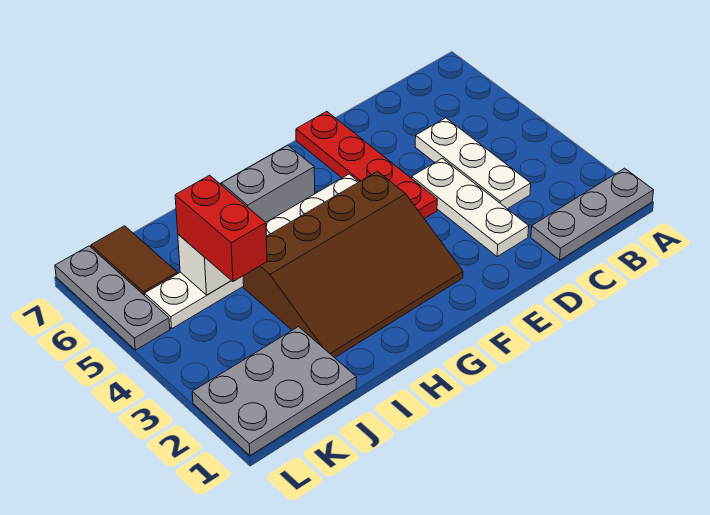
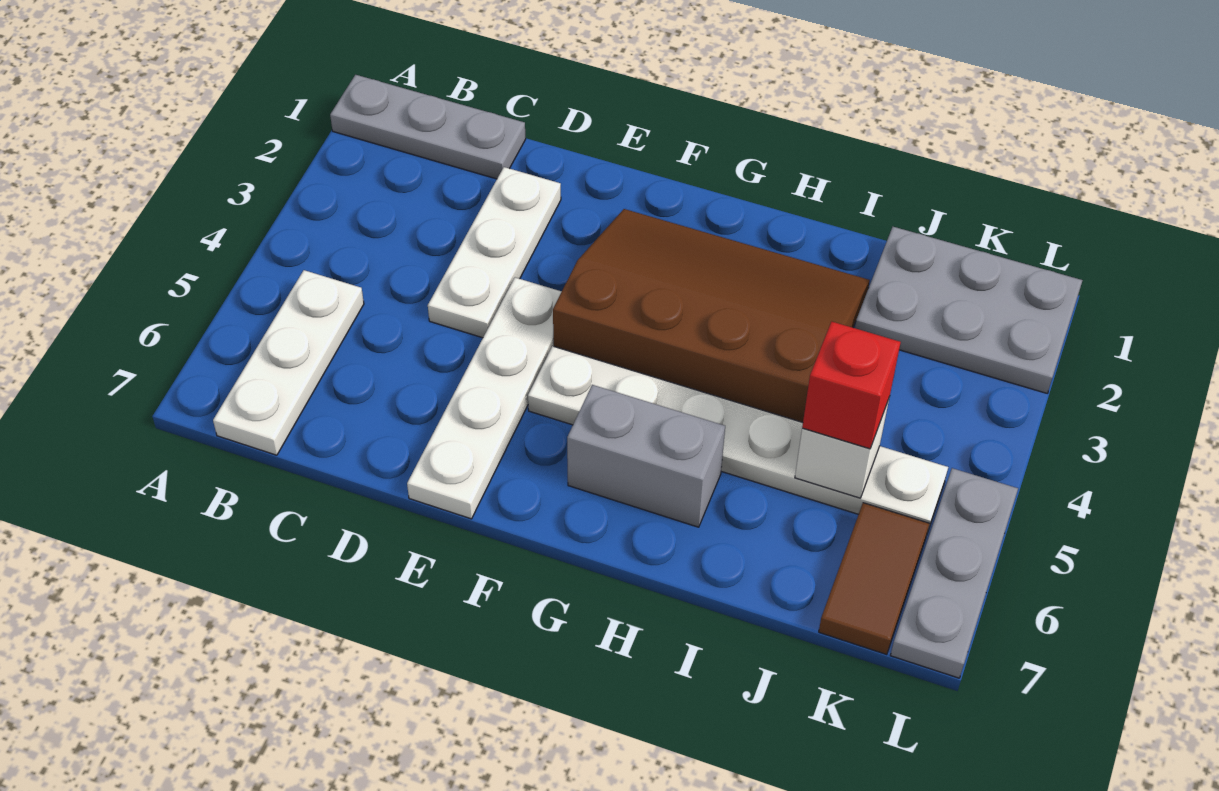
white plate C3:C5 level 1 -> white plate B5:B7 level 1
red plate E4:E7 level 1 -> white plate E4:E7 level 1
red brick J4:J5 level 3 -> red brick J5 level 3

